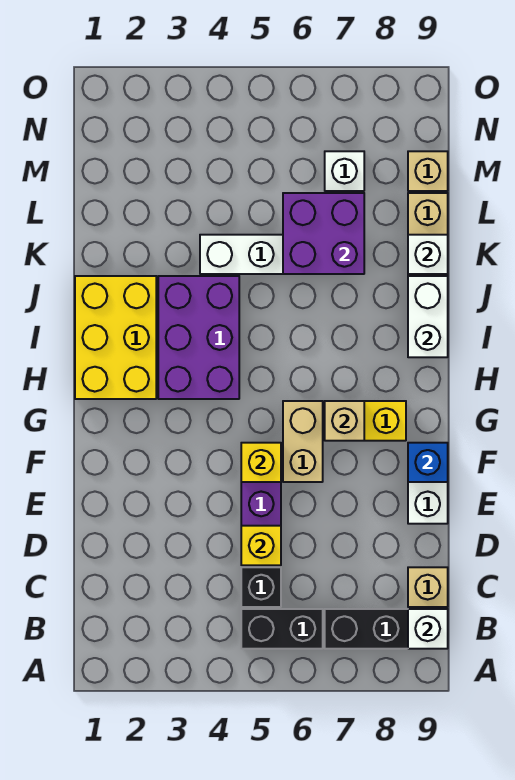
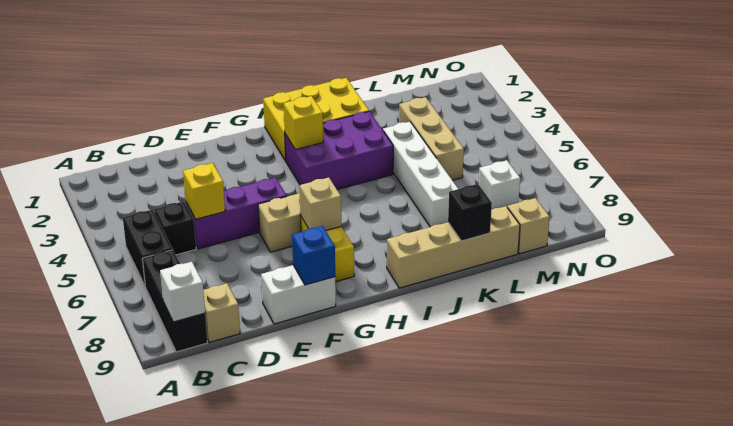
yellow brick F5 level 2 -> yellow brick H3 level 2
white brick I9:J9 level 2 -> none
purple brick K6:L7 level 2 -> none
white brick K9 level 2 -> black brick K9 level 2
none -> tan brick L3:L5 level 1

